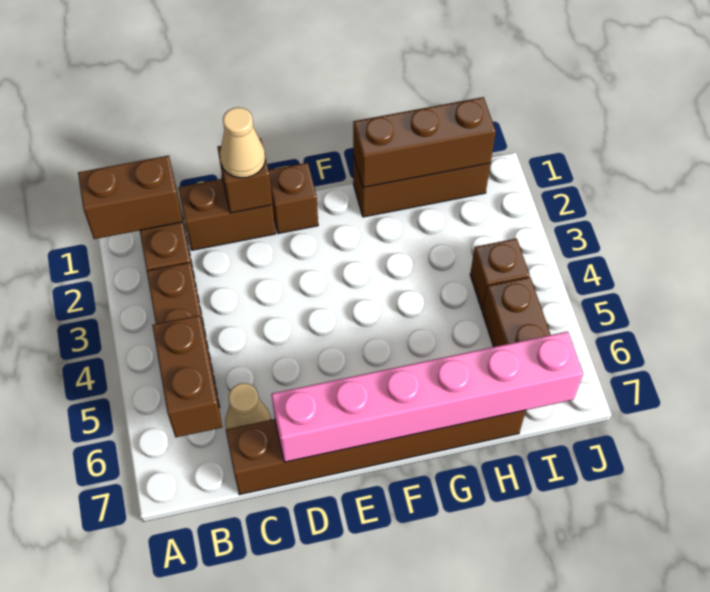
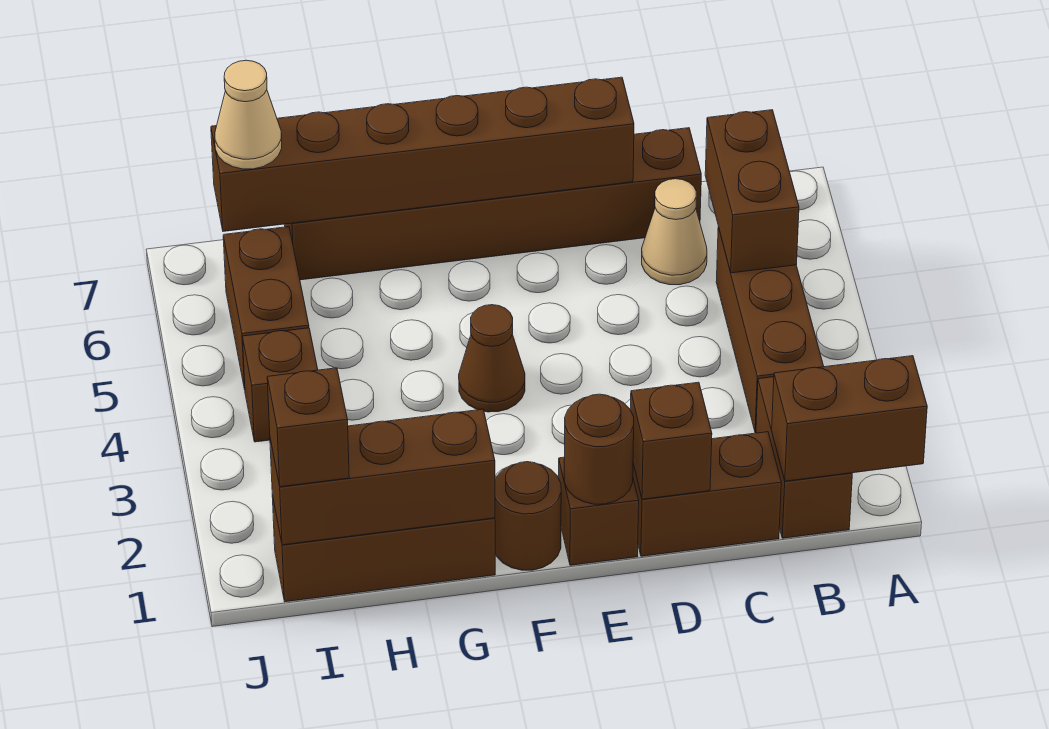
tan cone D1 level 3 -> tan cone I7 level 3
pink brick D7:I7 level 2 -> brown brick D7:I7 level 2
none -> brown round brick E1 level 2
none -> brown round brick F1 level 1
none -> brown cone F4 level 1
none -> brown brick I1 level 3

